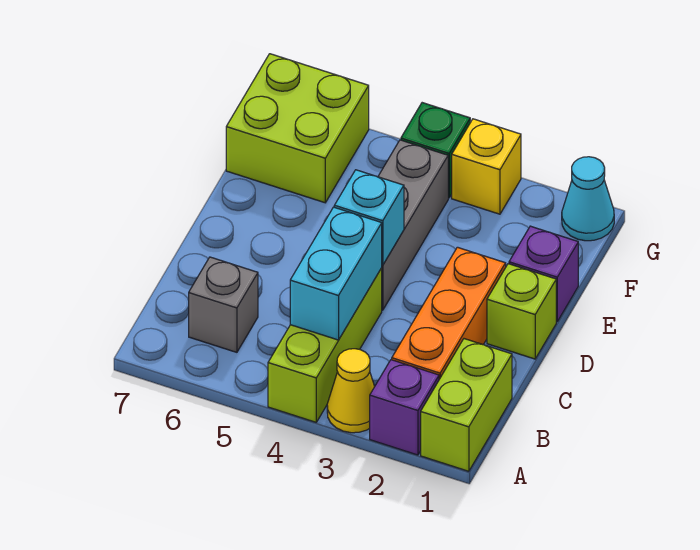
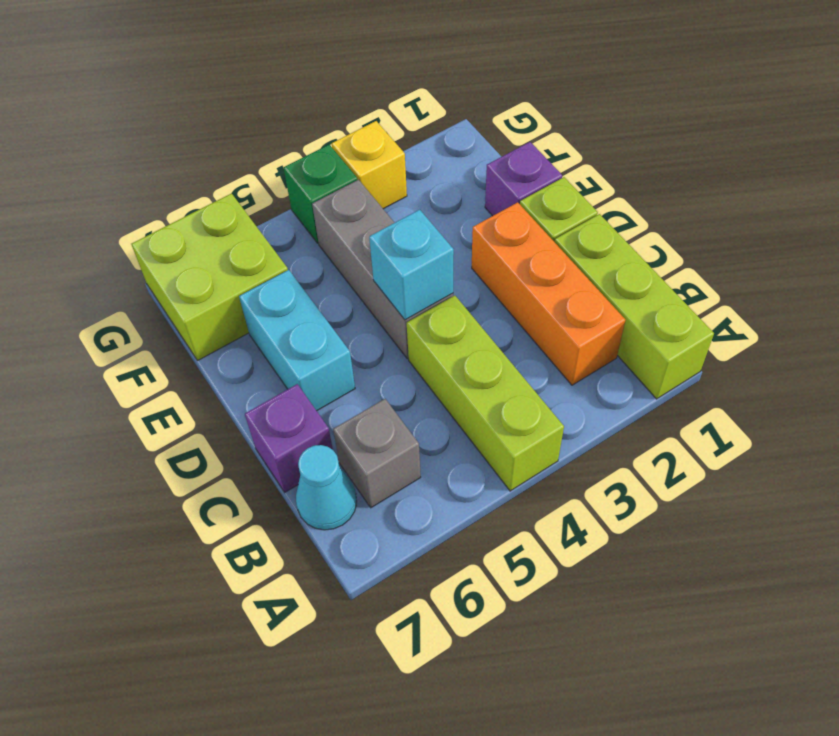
lime brick A1:B1 level 1 -> lime brick A1:C1 level 1
purple brick A2 level 1 -> purple brick C7 level 1
yellow cone A3 level 1 -> none
cyan brick B4:C4 level 2 -> cyan brick D6:E6 level 1
cyan cone G1 level 1 -> cyan cone B7 level 1

